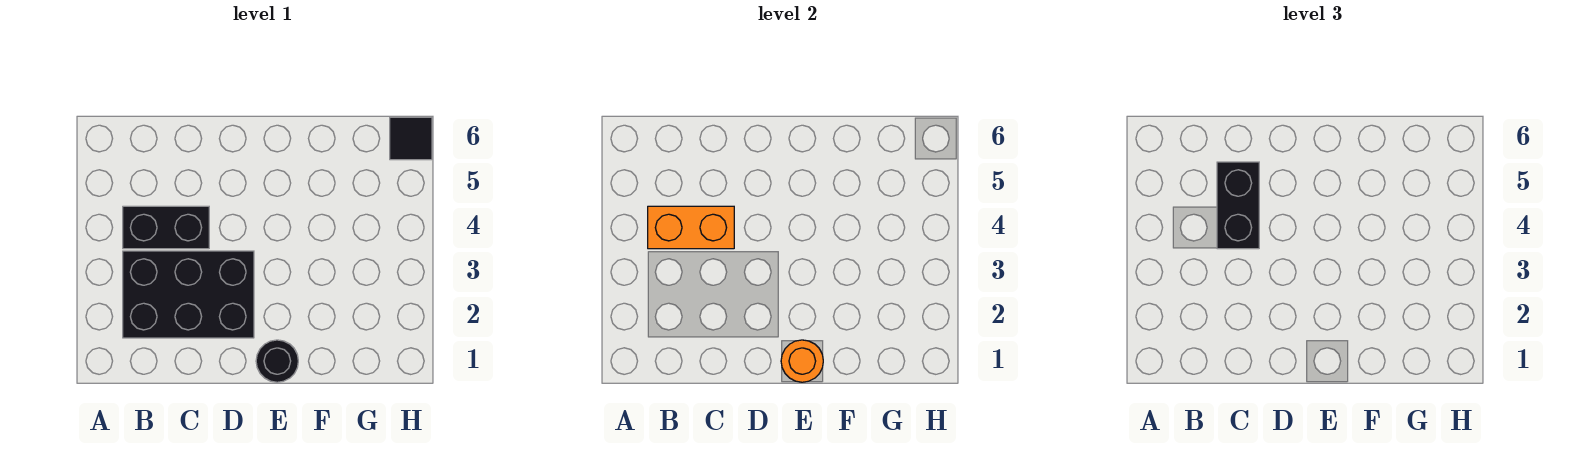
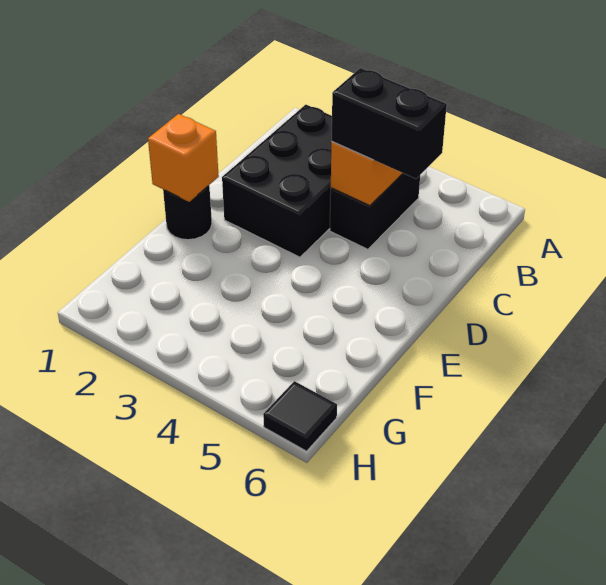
orange round brick E1 level 2 -> orange brick E1 level 2

